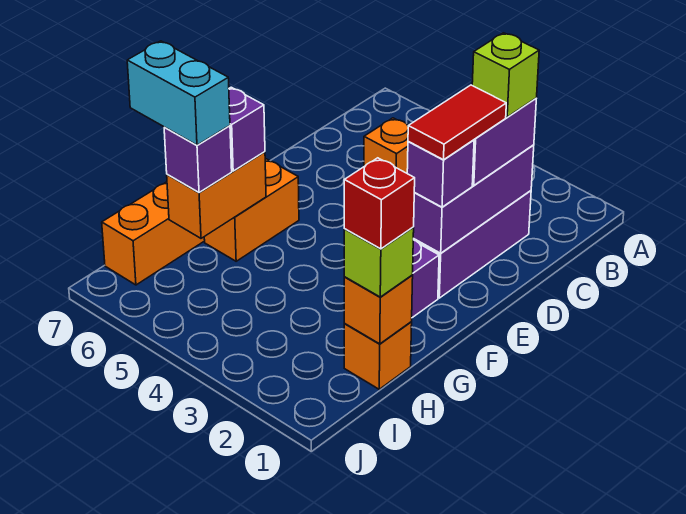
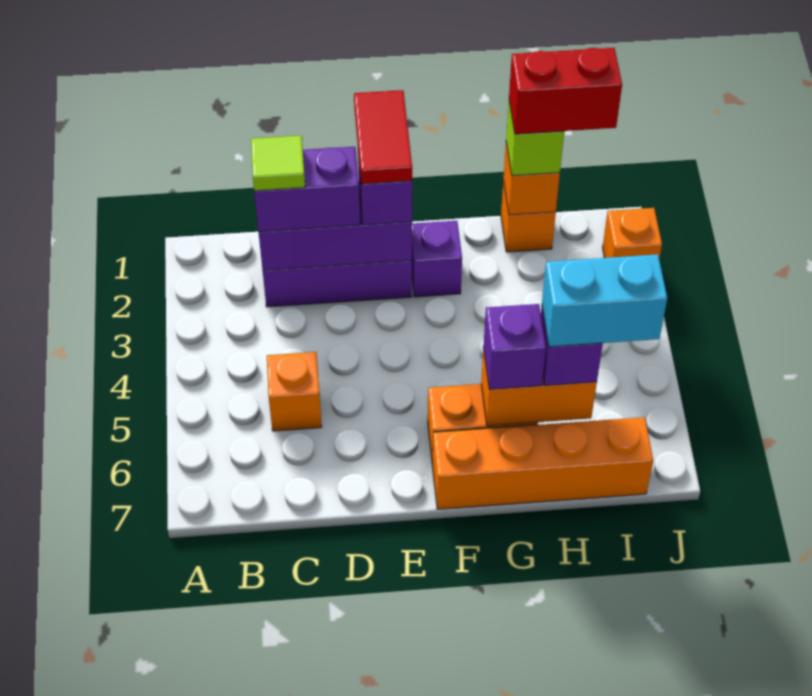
lime brick C2 level 4 -> lime tile C2 level 4
red tile D2:E2 level 4 -> red tile E1:E2 level 4
red brick H1 level 4 -> red brick H1:I1 level 4
cyan brick H6:H7 level 4 -> cyan brick H6:I6 level 4
none -> orange brick J2 level 1

